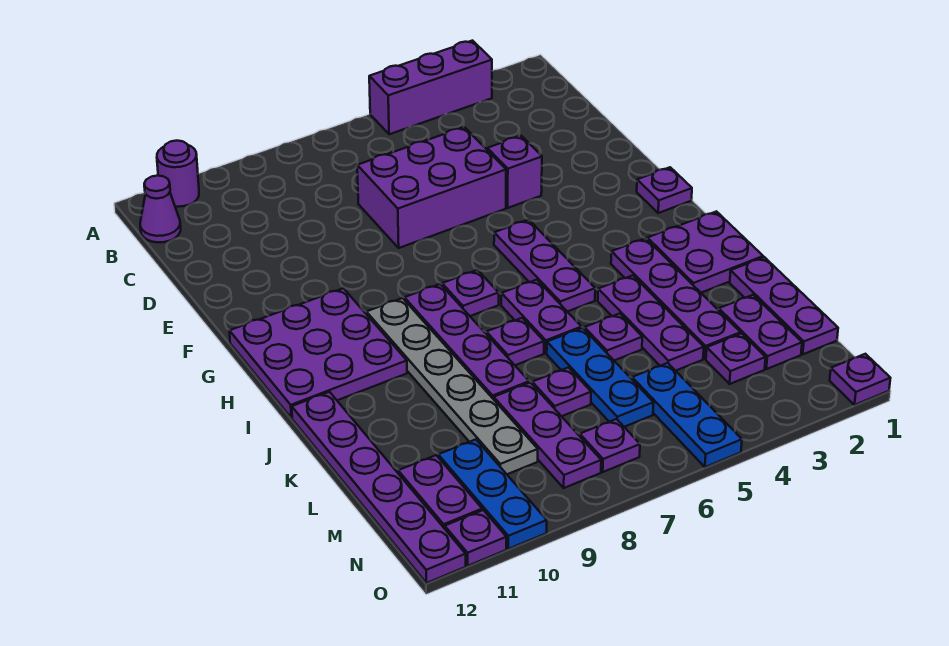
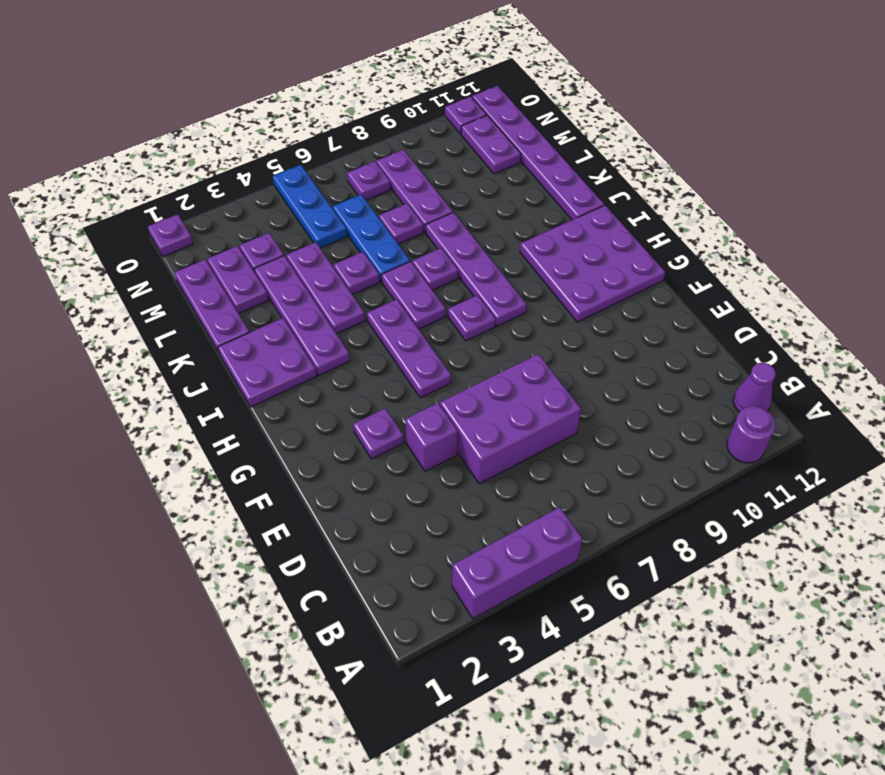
purple plate G1 level 1 -> purple plate F3 level 1
grey plate H9:M9 level 1 -> none
blue plate M10:O10 level 1 -> none

